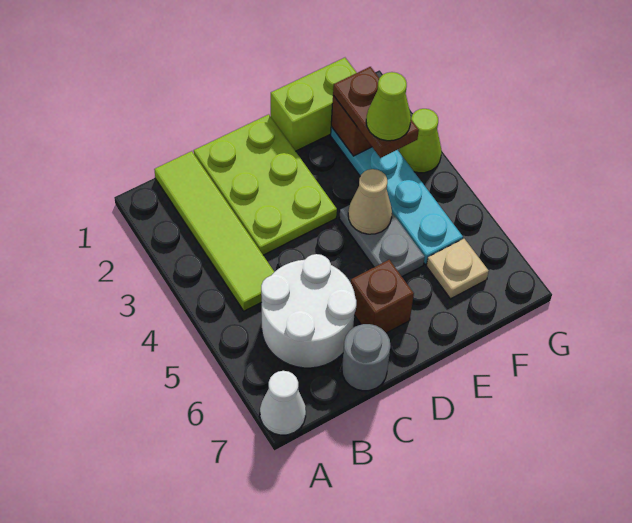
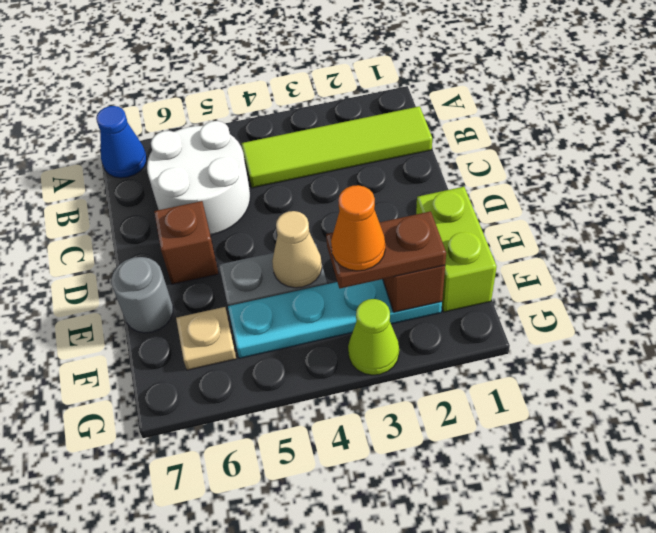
white cone A7 level 1 -> blue cone A7 level 1
lime plate C1:D3 level 1 -> none
grey round brick C7 level 1 -> grey round brick E7 level 1
lime cone F3 level 4 -> orange cone F3 level 4

